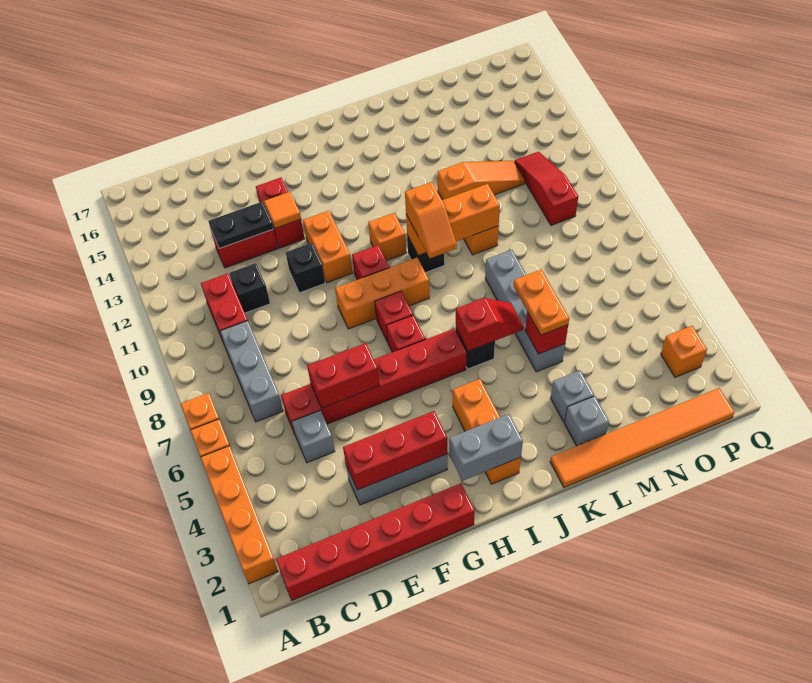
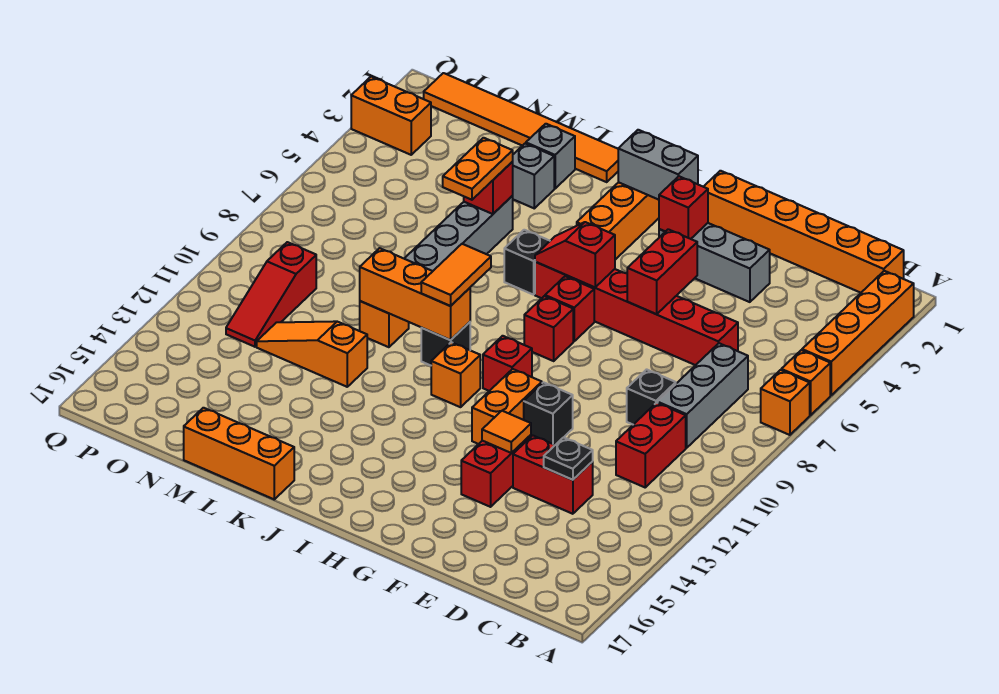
red brick B1:G1 level 1 -> orange brick B1:G1 level 1
grey brick D5 level 1 -> none
black brick D11 level 1 -> black brick D9 level 1
black plate D13:E13 level 2 -> black plate D13 level 2
red brick E3:G3 level 2 -> red brick G3 level 2
red brick E6:F6 level 2 -> red brick F5:F6 level 2
orange brick G9:I9 level 1 -> orange brick K17:M17 level 1
red slope J6:K6 level 2 top J -> red slope H6:I6 level 2 top H
orange slope J9:J10 level 3 top 10 -> orange tile J9:J10 level 3
orange brick P3 level 1 -> orange brick P3:Q3 level 1

